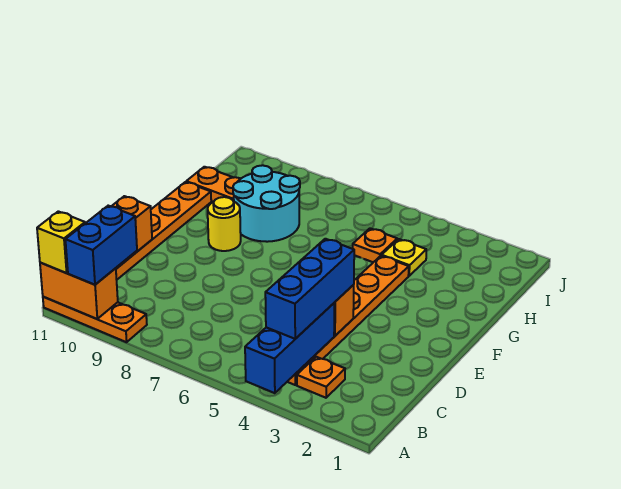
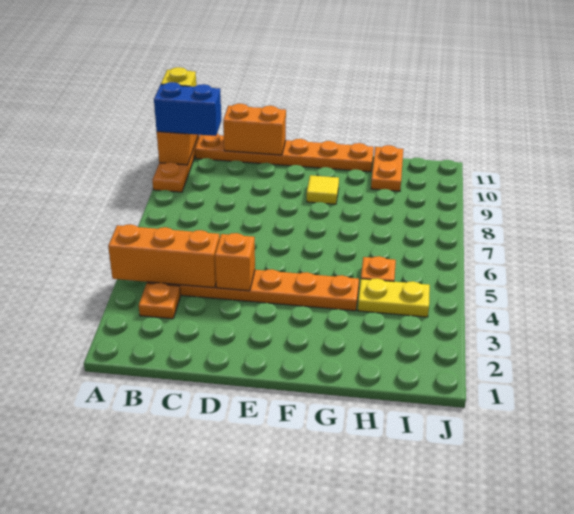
blue brick A4:C4 level 2 -> orange brick A4:C4 level 2
blue brick B4:D4 level 3 -> none
yellow round brick F9 level 1 -> yellow tile F9 level 1
cyan round brick G8:H9 level 1 -> none
yellow plate H4 level 1 -> yellow plate H4:I4 level 1

